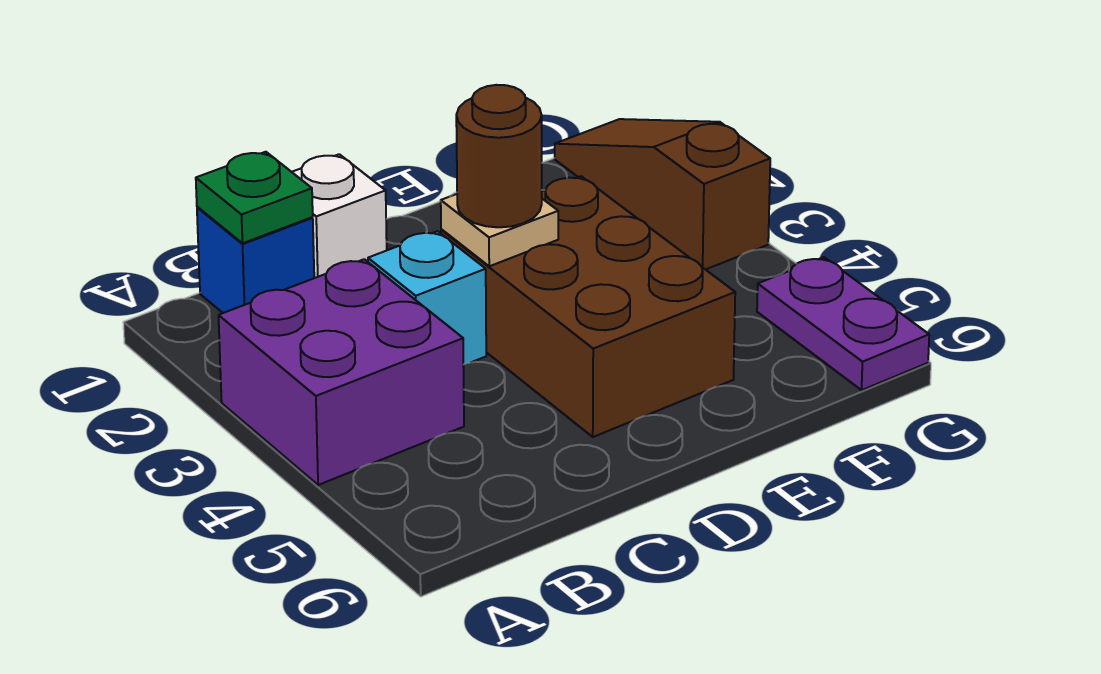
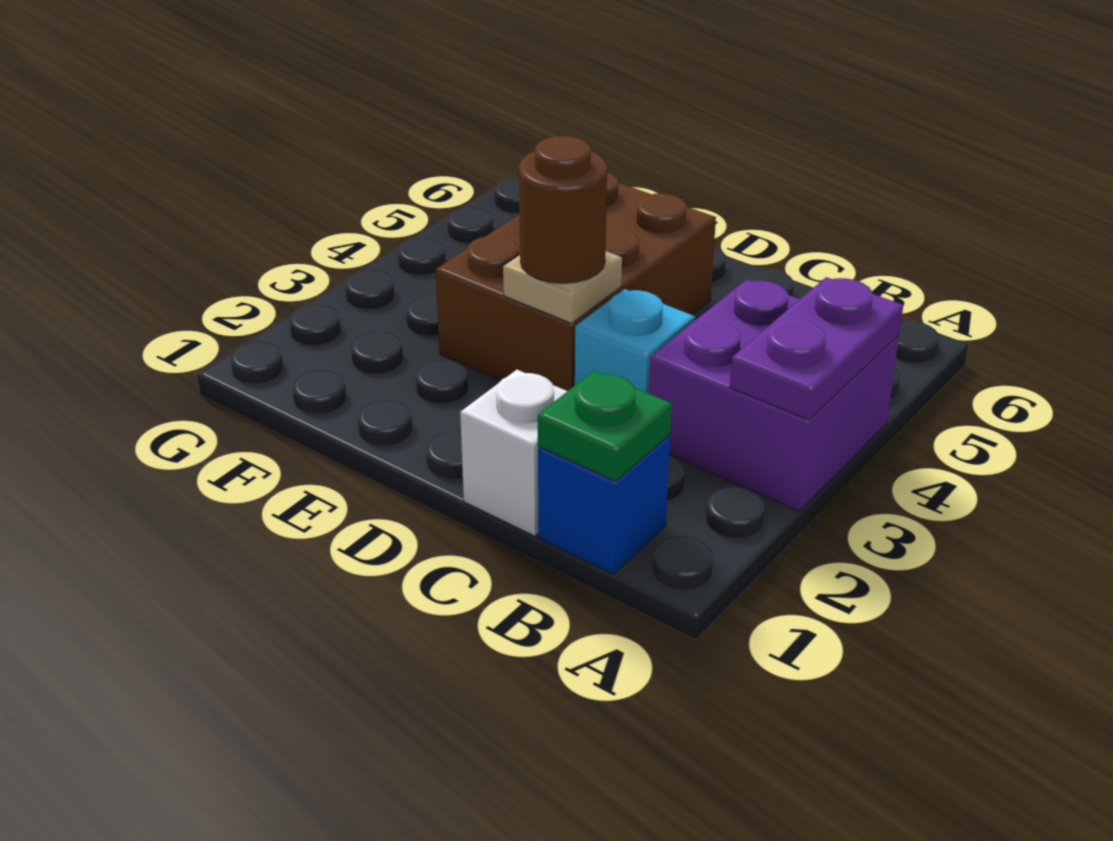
brown slope G1:G3 level 1 top 3 -> none
purple plate G5:G6 level 1 -> purple plate A3:A4 level 2

